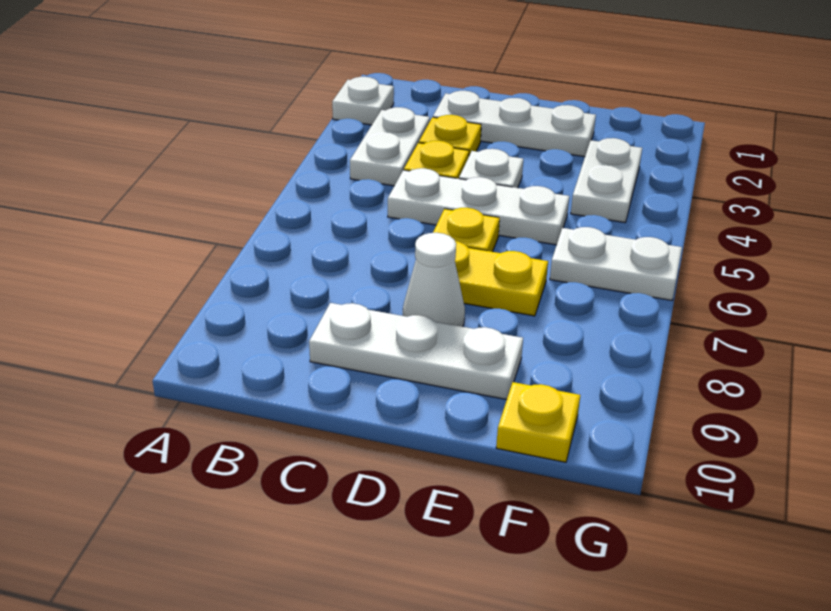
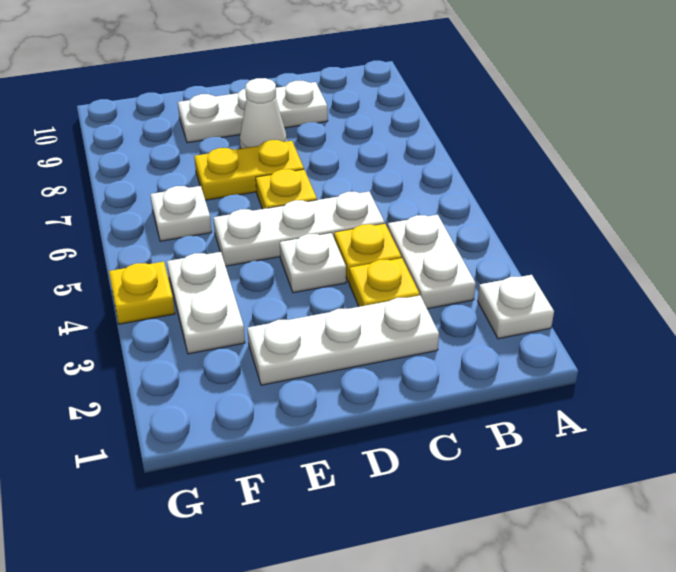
white plate F6:G6 level 1 -> white plate F6 level 1
yellow plate F10 level 1 -> yellow plate G4 level 1

